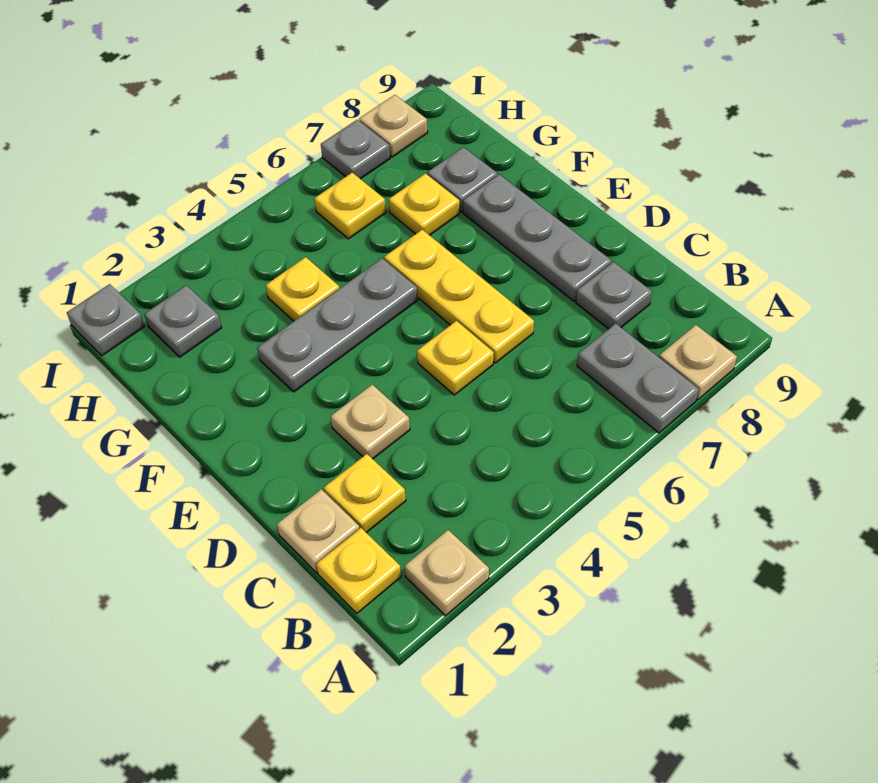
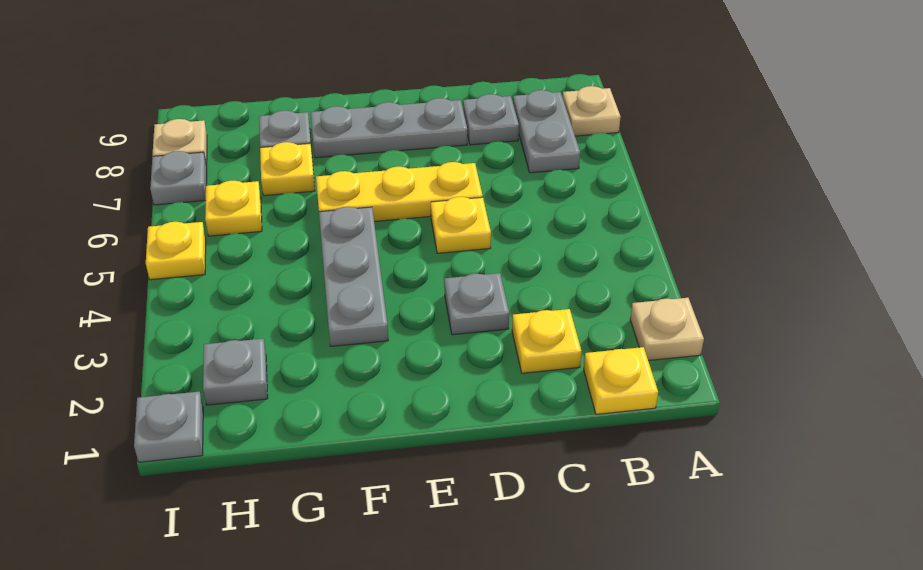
grey plate A7:B7 level 1 -> grey plate B7:B8 level 1
tan plate C1 level 1 -> none
tan plate D3 level 1 -> grey plate D3 level 1
yellow plate G4 level 1 -> yellow plate I5 level 1

